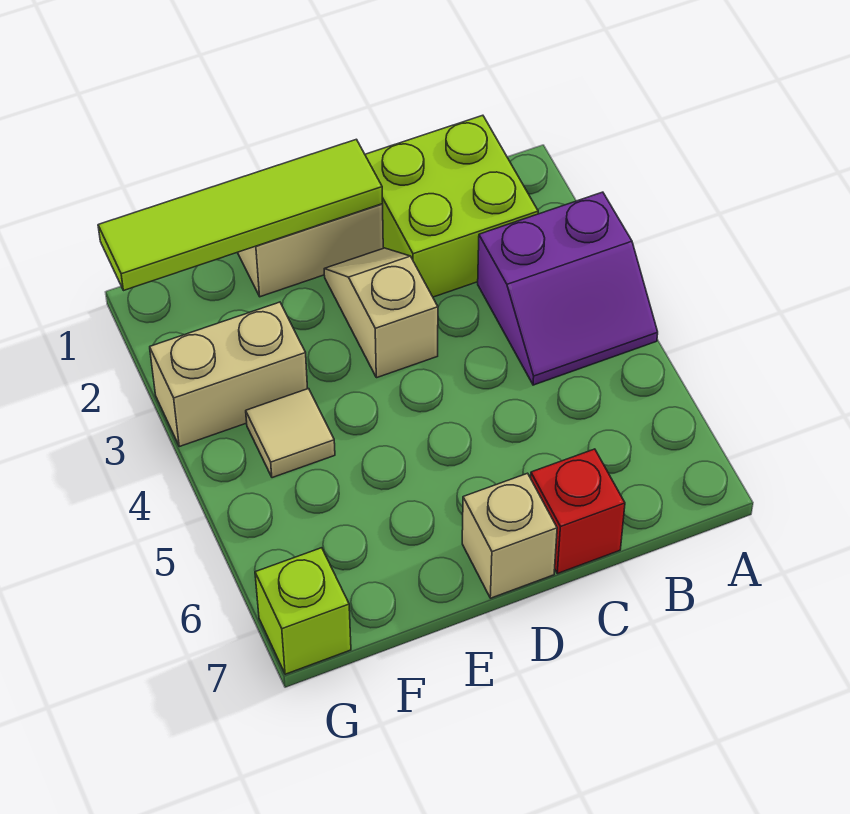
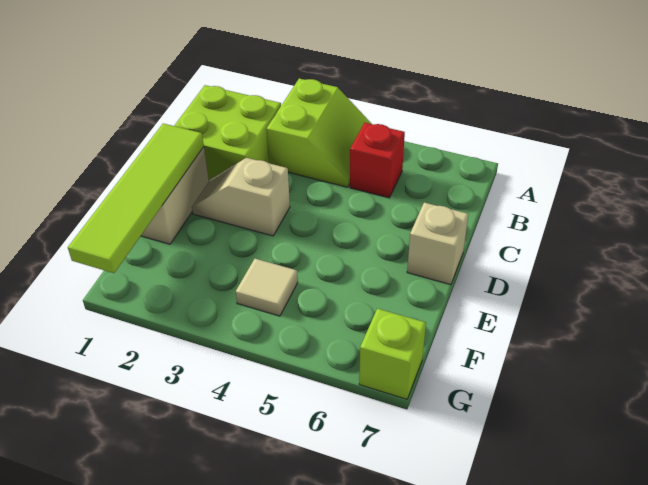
purple slope A3:B4 level 1 top 3 -> lime slope A3:B4 level 1 top 3
red brick C7 level 1 -> red brick B5 level 1
tan brick F3:G3 level 1 -> none

